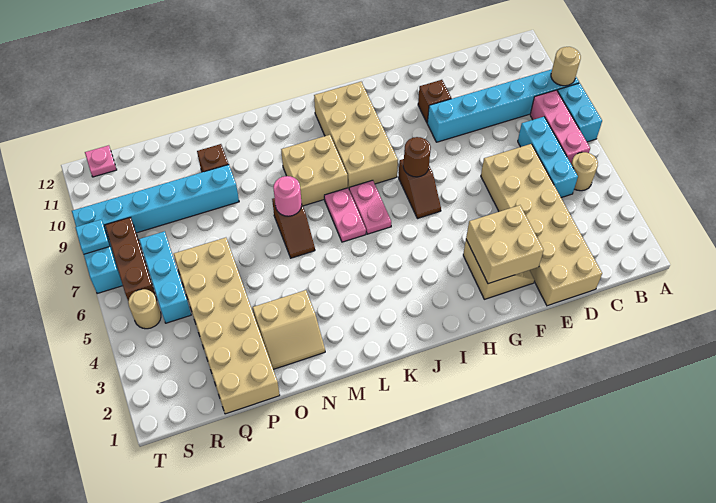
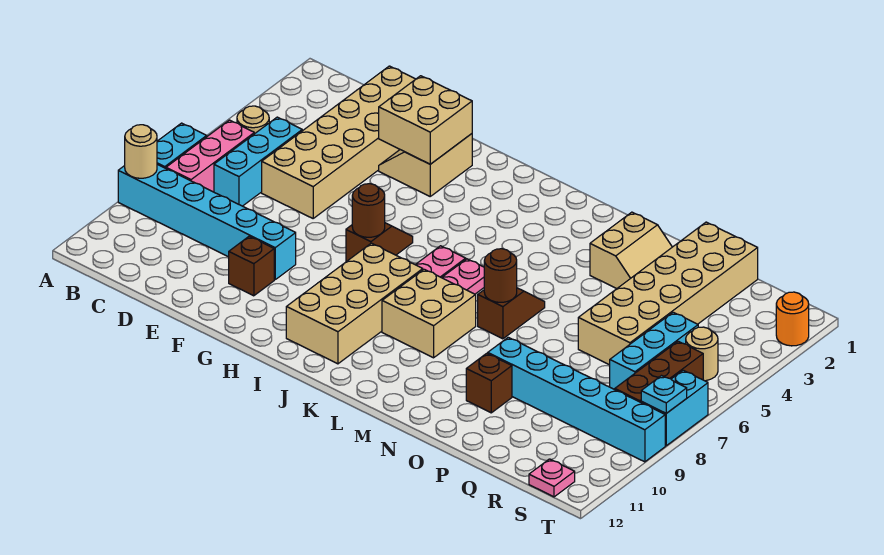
pink round brick M7 level 2 -> brown round brick M7 level 2
tan slope N2:O3 level 1 top 3 -> tan slope N2:O3 level 1 top N
none -> orange round brick T2 level 1

